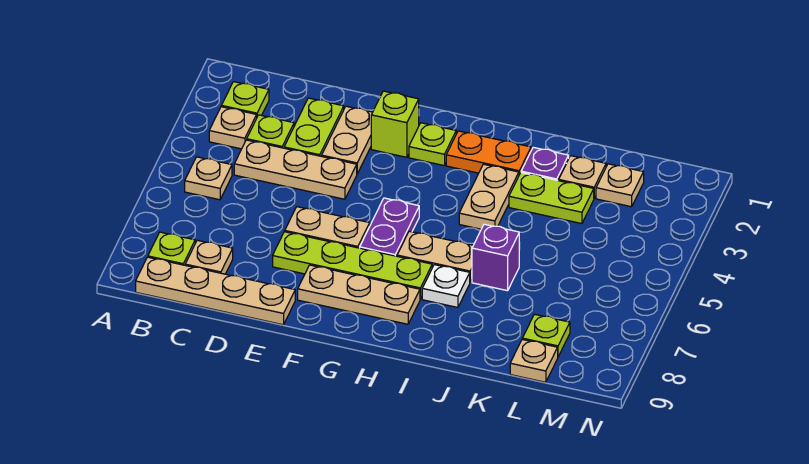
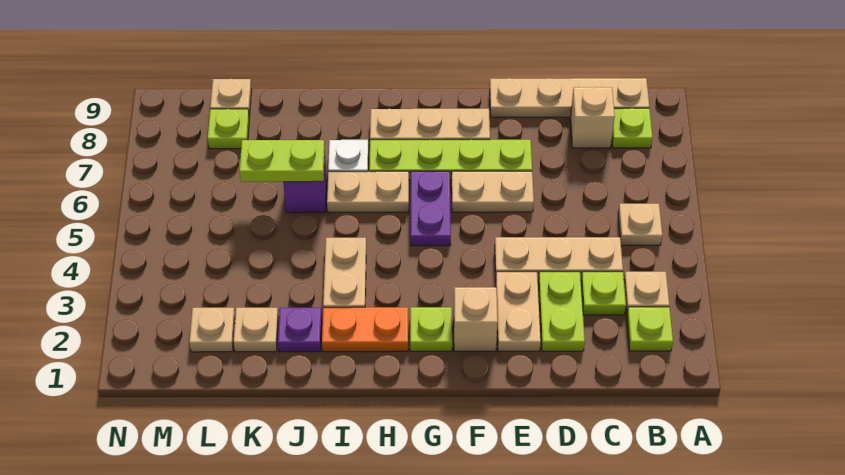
tan plate C8 level 1 -> tan brick C8 level 1
lime brick F2 level 1 -> tan brick F2 level 1
lime plate J3:K3 level 1 -> lime plate J6:K6 level 2

